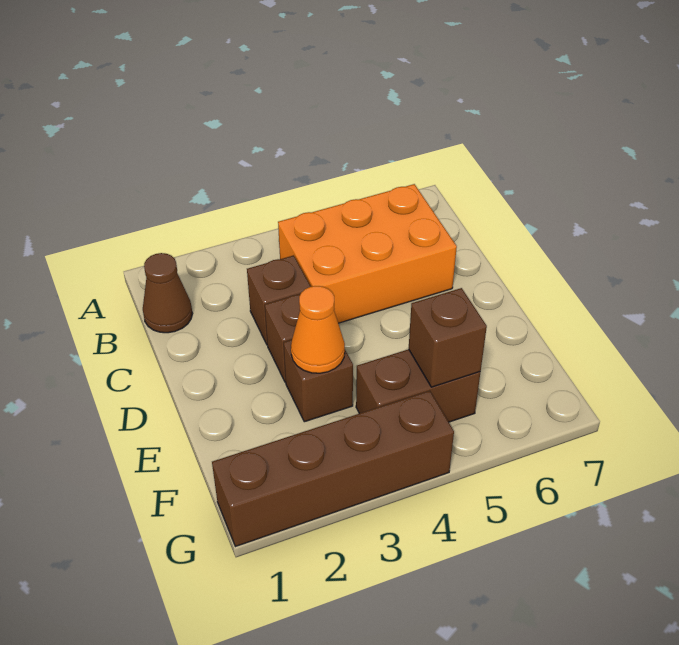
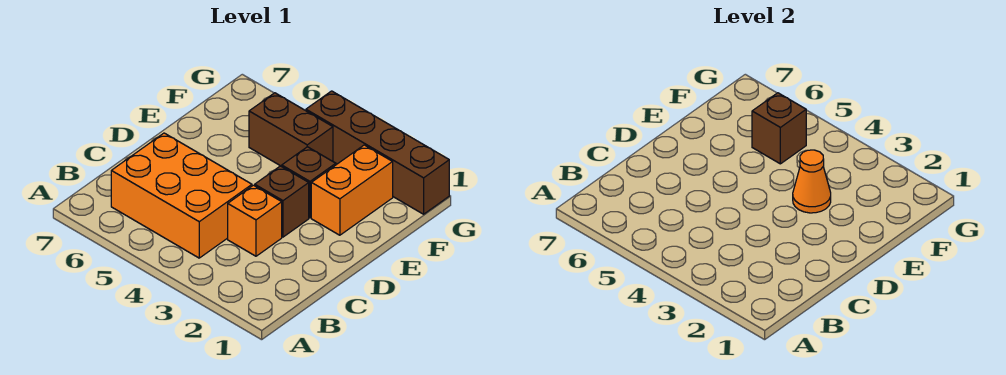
brown cone B1 level 1 -> none
brown brick C3 level 1 -> orange brick C3 level 1
none -> orange brick E2:F2 level 1

